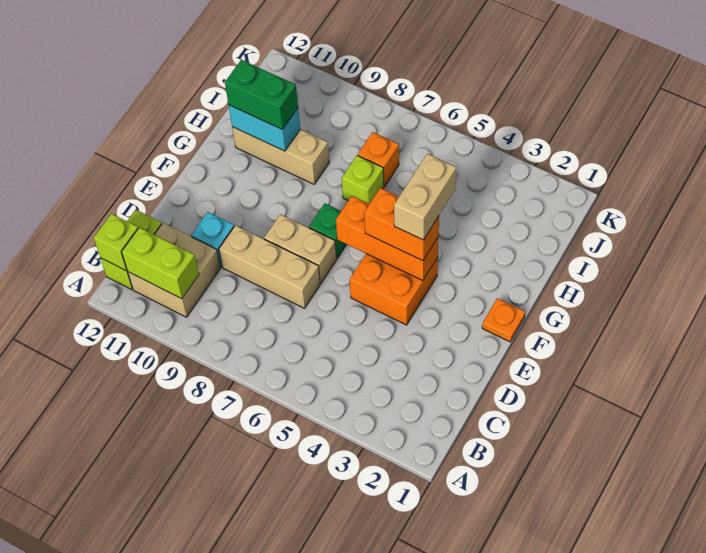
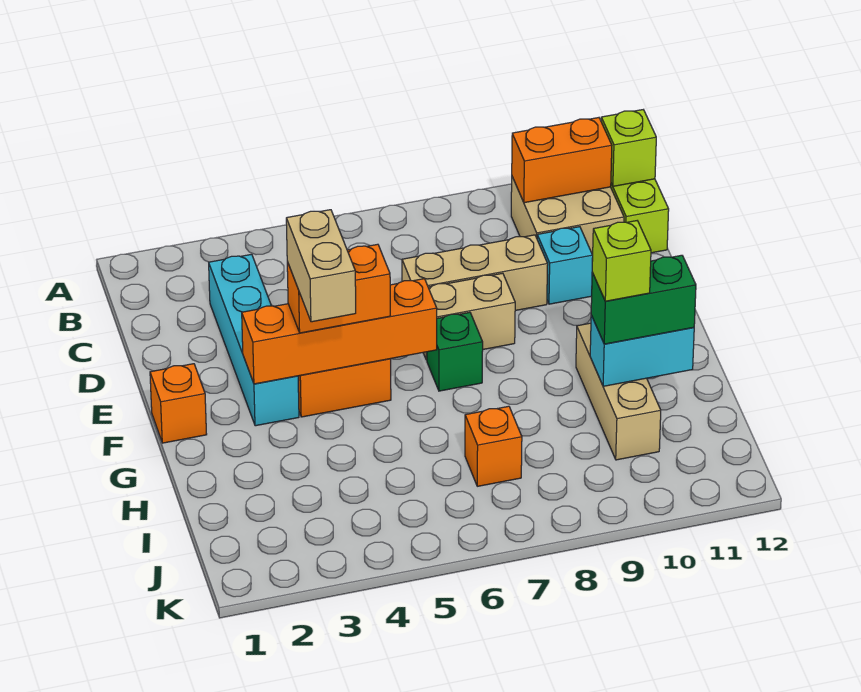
lime brick B10:B11 level 2 -> orange brick B10:B11 level 2
none -> cyan brick C3:F3 level 1
orange plate F1 level 1 -> orange brick F1 level 1
orange brick F4:F6 level 2 -> orange brick F3:F6 level 2
lime brick H7 level 1 -> lime brick H10 level 4
tan brick H9:H11 level 1 -> tan brick G10:I10 level 1

